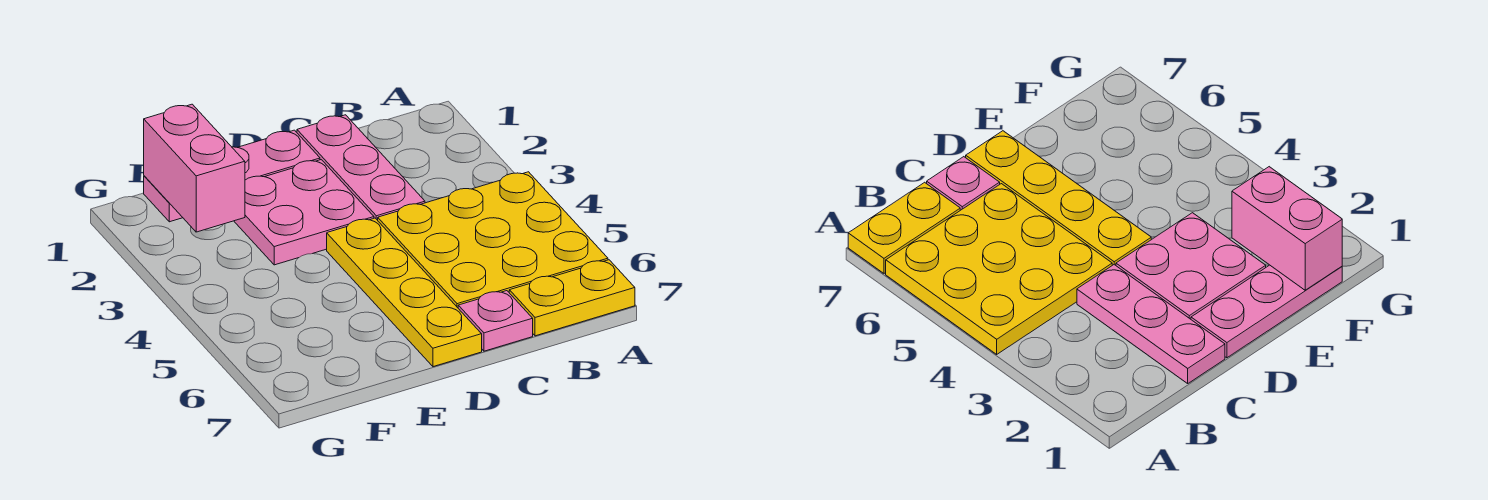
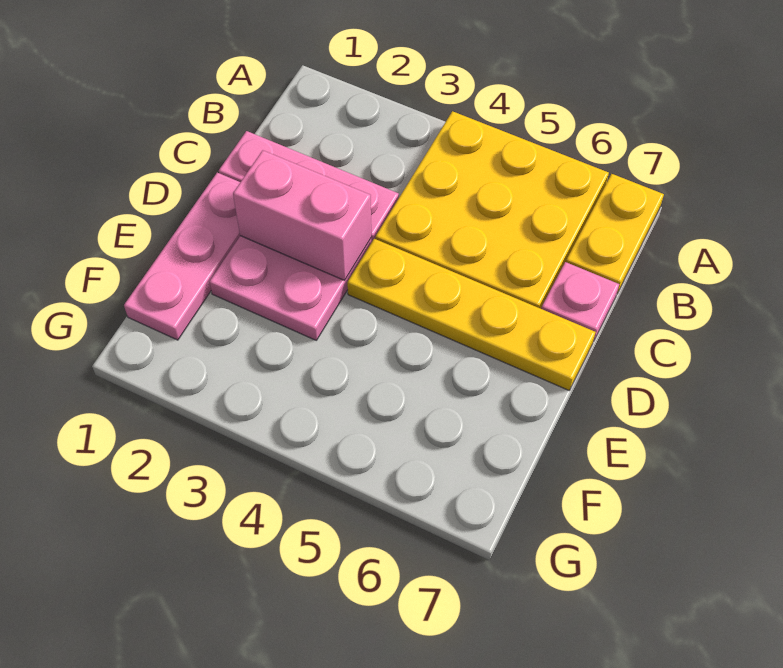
pink brick F1:F2 level 2 -> pink brick D2:D3 level 2

